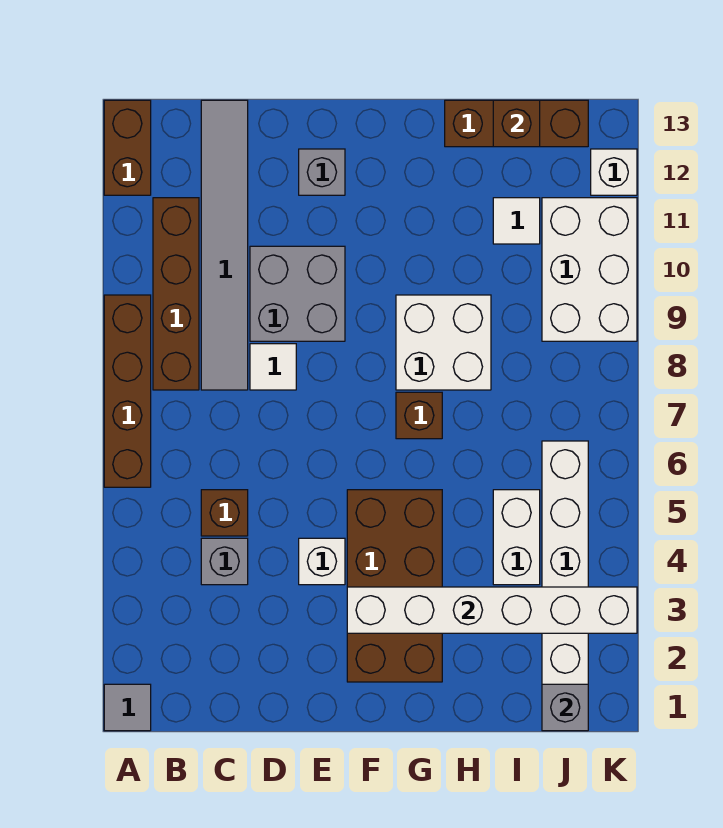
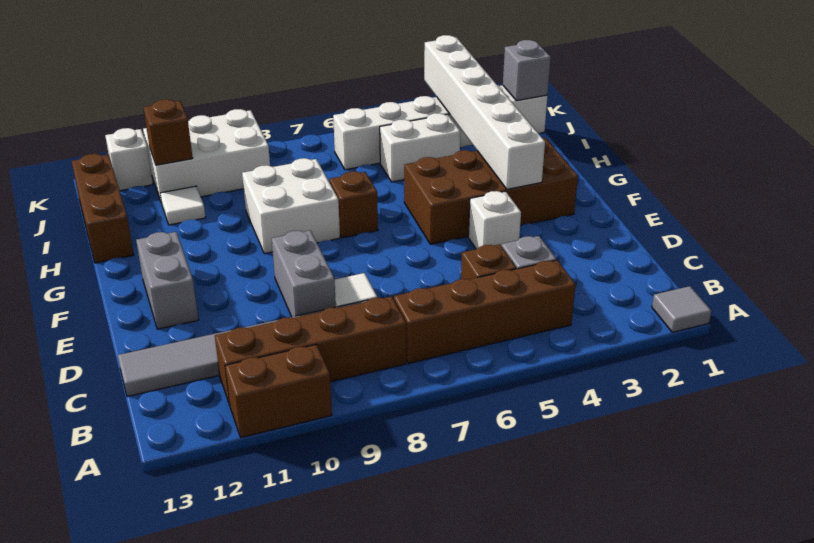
brown brick A6:A9 level 1 -> brown brick B4:B7 level 1
brown brick A12:A13 level 1 -> brown brick A10:A11 level 1
grey brick D9:E10 level 1 -> grey brick D9:E9 level 1
grey brick E12 level 1 -> grey brick E12:F12 level 1
brown brick I13 level 2 -> brown brick J11 level 2

